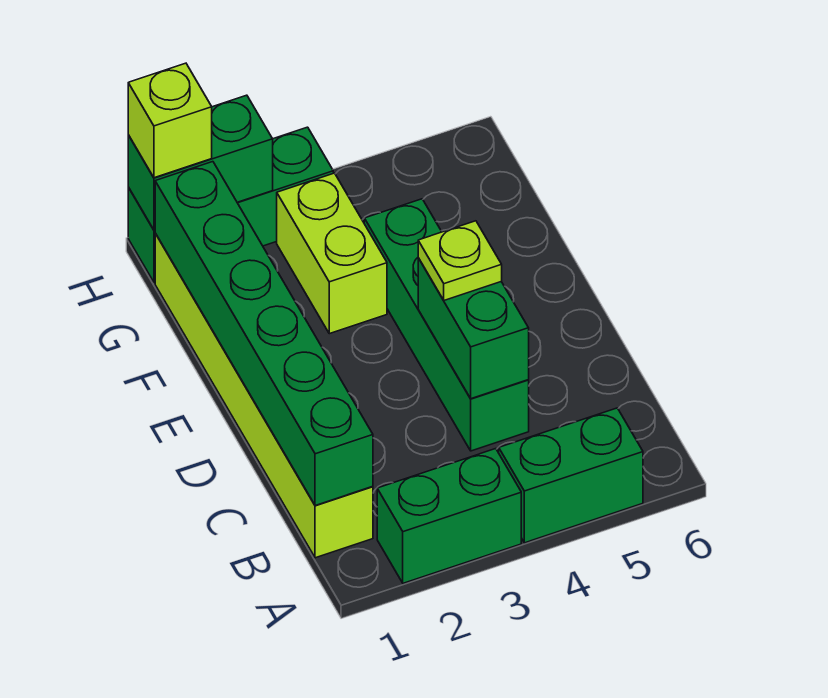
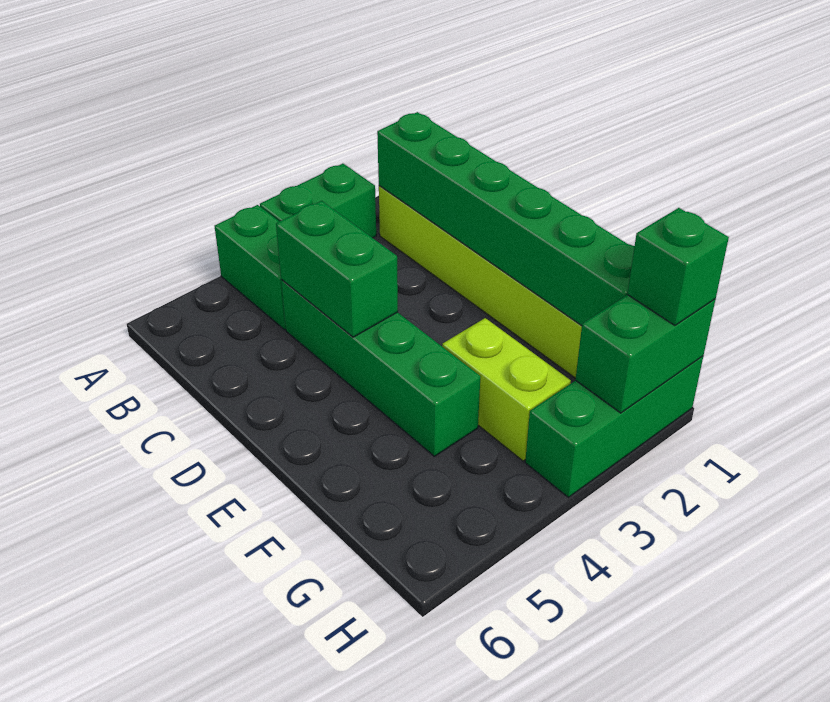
green brick A4:A5 level 1 -> green brick A4:B4 level 1
lime plate D4 level 3 -> none
lime brick H1 level 3 -> green brick H1 level 3

